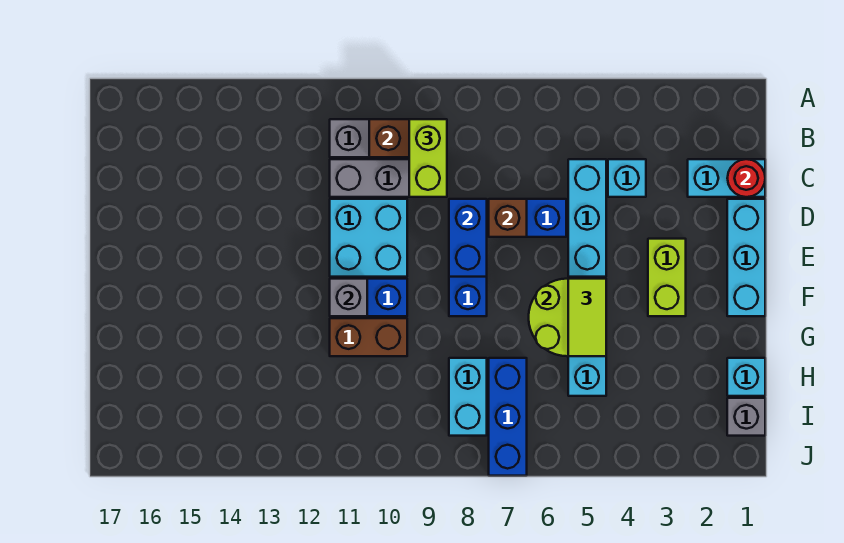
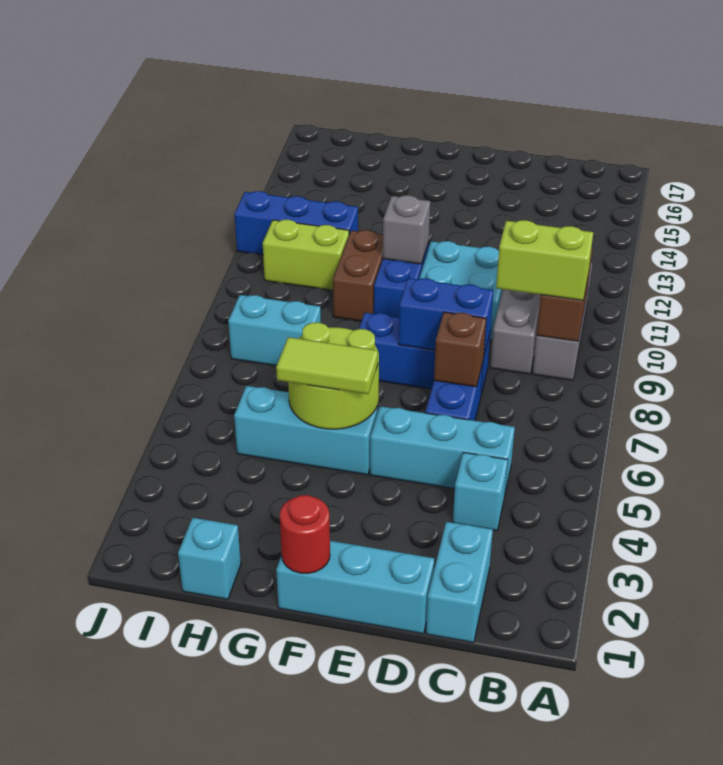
red round brick C1 level 2 -> red round brick F1 level 2
lime brick E3:F3 level 1 -> lime brick H11:I11 level 1
blue brick H7:J7 level 1 -> blue brick H12:J12 level 1
grey brick I1 level 1 -> none

